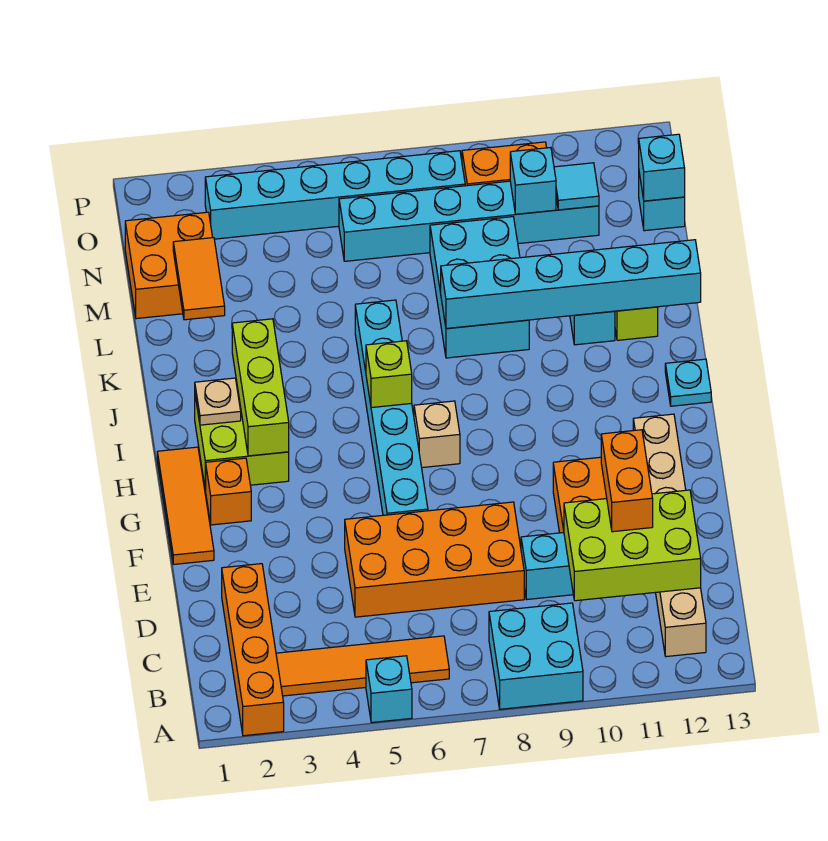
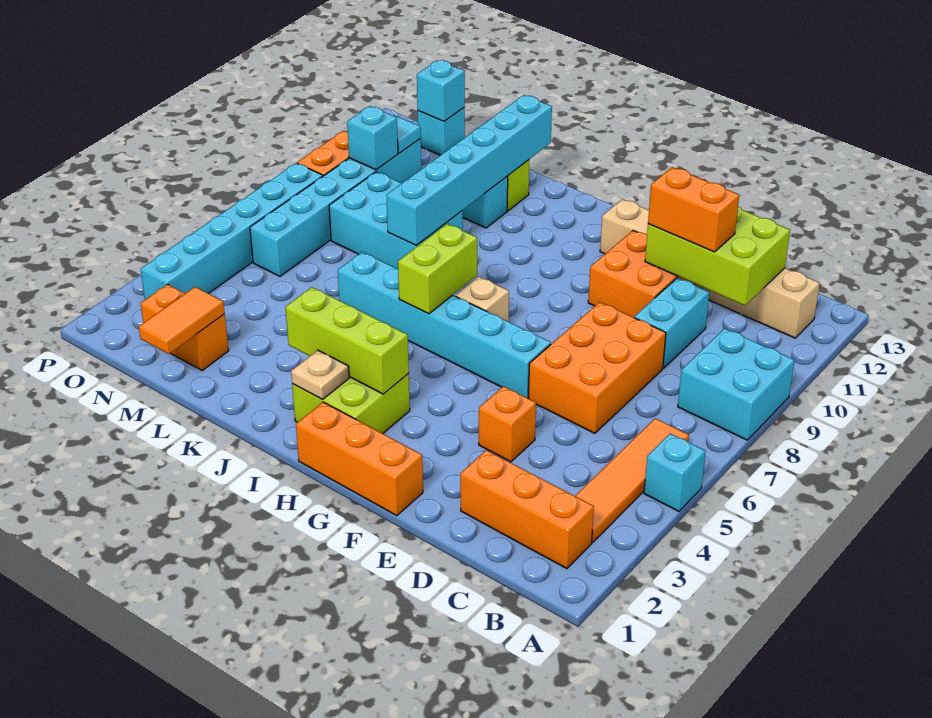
orange brick A2:D2 level 1 -> orange brick B2:D2 level 1
lime brick C10:D12 level 2 -> lime brick C11:E12 level 2
orange brick D5:E8 level 1 -> orange brick D6:E8 level 1
orange tile F1:H1 level 1 -> orange brick F1:H1 level 1
orange brick G2 level 1 -> orange brick E4 level 1
lime brick I6 level 2 -> lime brick I6:I7 level 2
cyan plate I13 level 1 -> none
orange tile L2:M2 level 2 -> orange tile M1:M2 level 2
orange brick M1:N2 level 1 -> orange brick M2:N2 level 1

